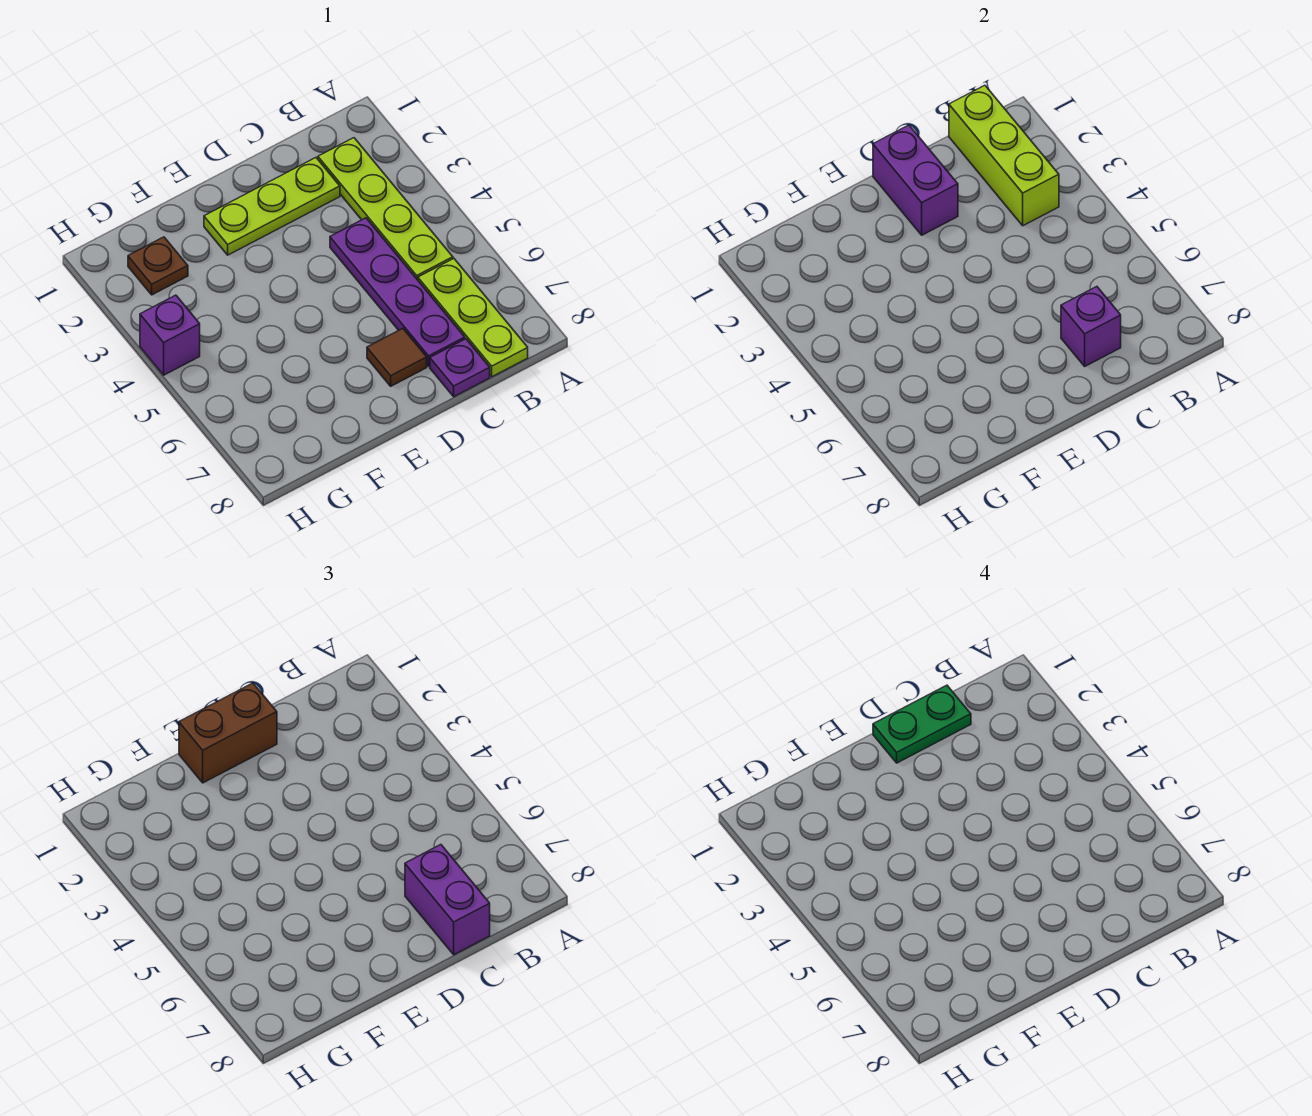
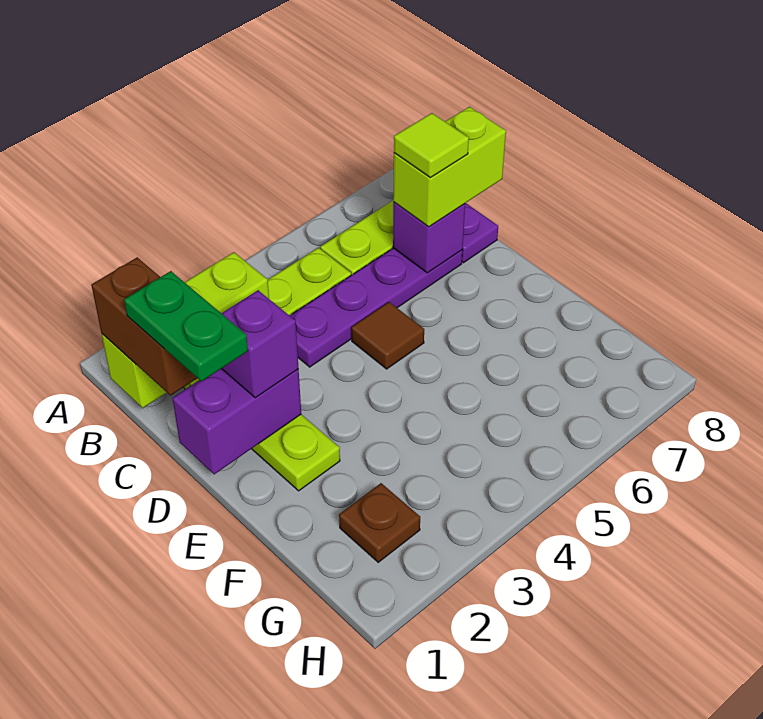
purple brick C7:C8 level 3 -> lime brick C7:C8 level 3
none -> lime tile C7 level 4
brown brick D1:E1 level 3 -> brown brick B1:C1 level 3
brown tile D7 level 1 -> brown tile D5 level 1
purple brick H4 level 1 -> purple brick D2 level 3

